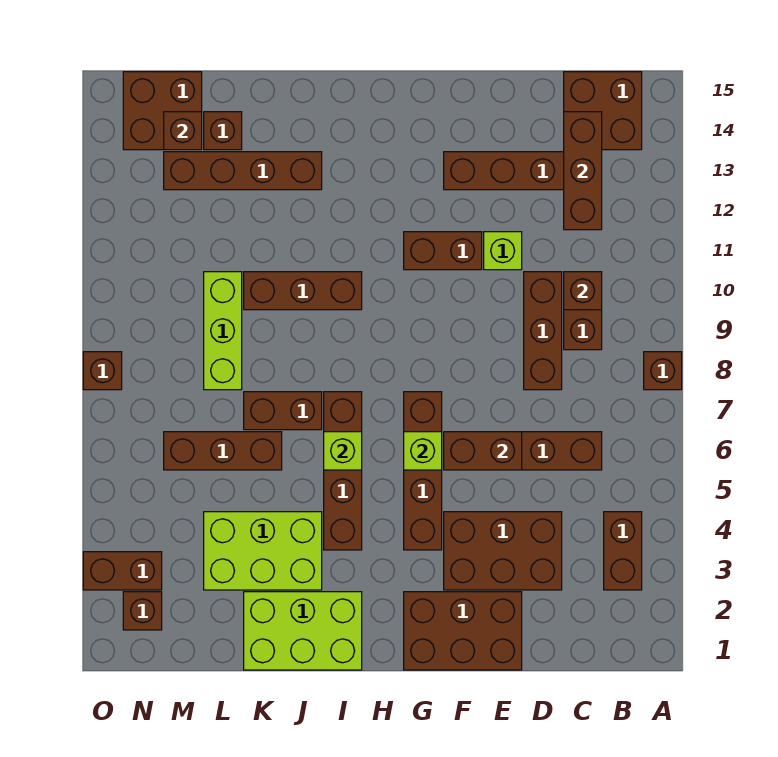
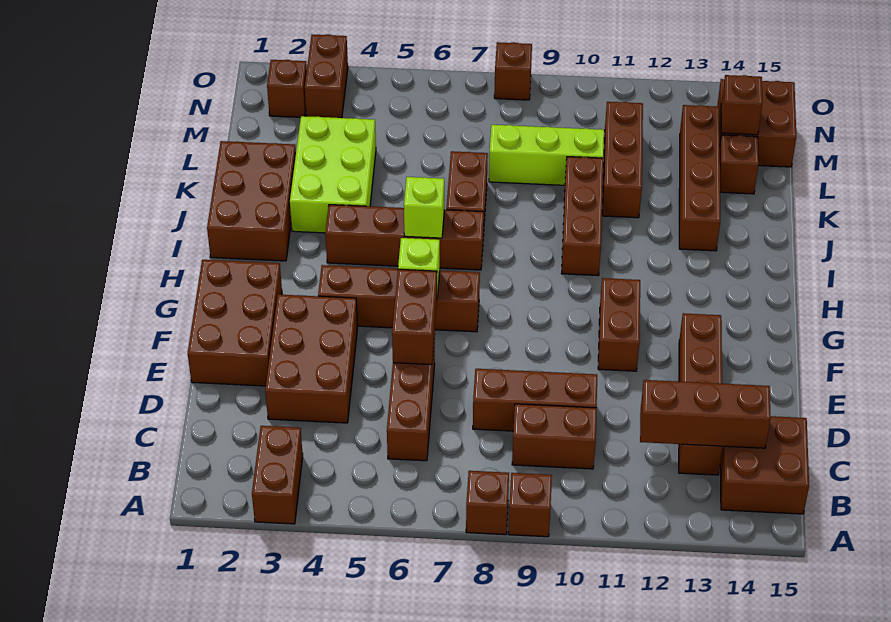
brown brick B3:B4 level 1 -> brown brick A3:B3 level 1
brown brick C10 level 2 -> brown brick A9 level 1
lime brick E11 level 1 -> none
lime brick I1:K2 level 1 -> brown brick I1:K2 level 1
brown brick K6:M6 level 1 -> brown brick K11:M11 level 1

